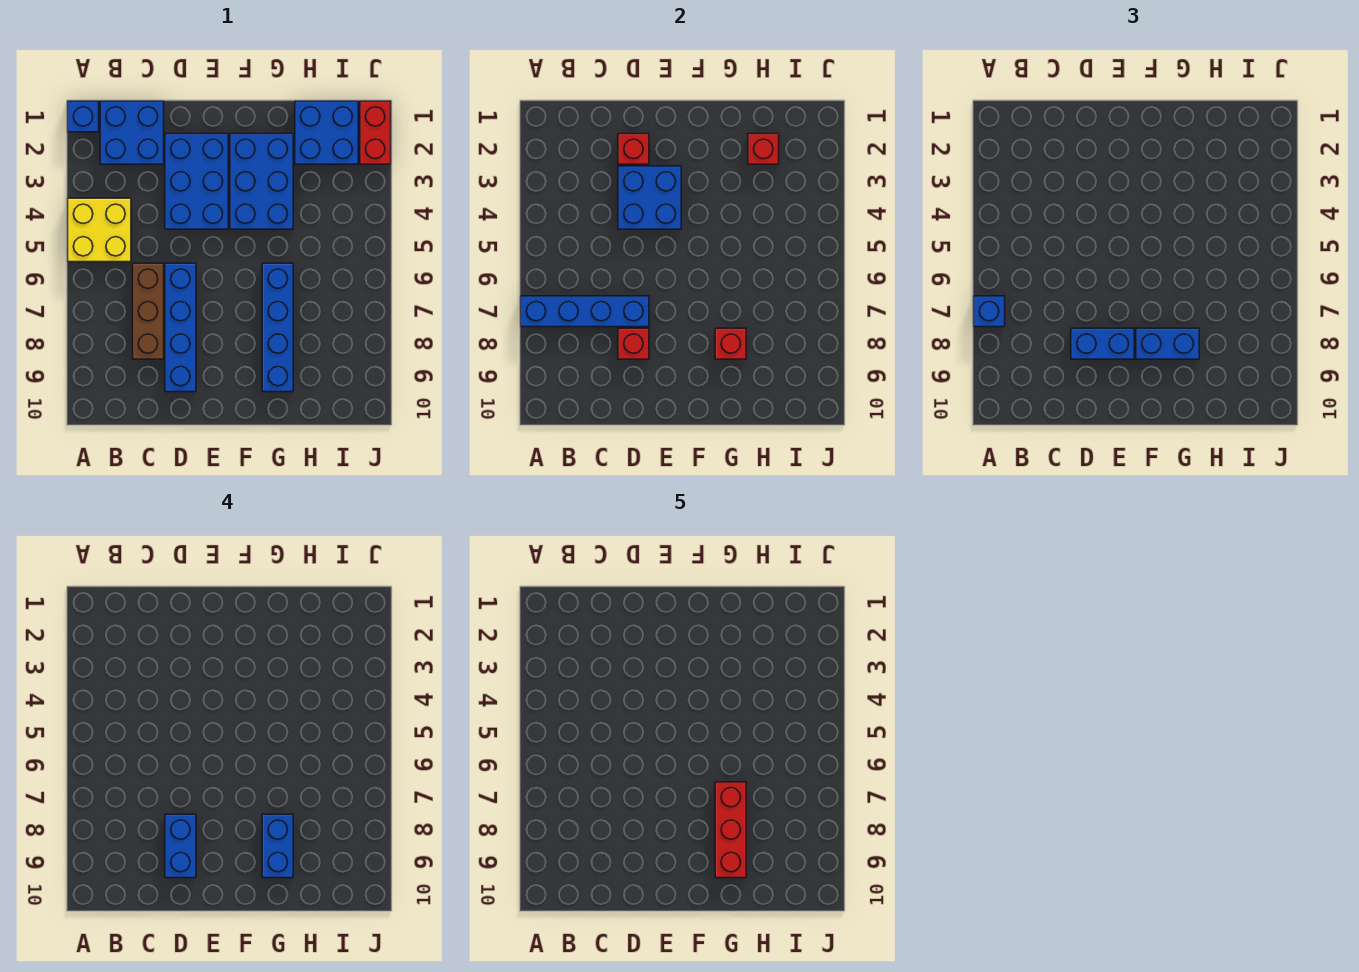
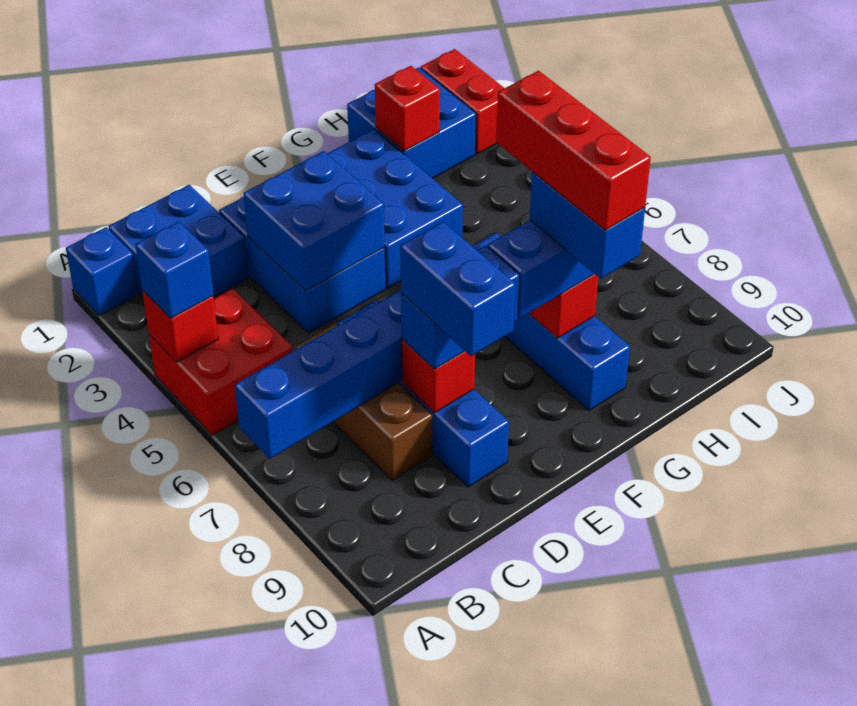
yellow brick A4:B5 level 1 -> red brick A4:B5 level 1
blue brick A7 level 3 -> blue brick A4 level 3
red brick D2 level 2 -> red brick A4 level 2

